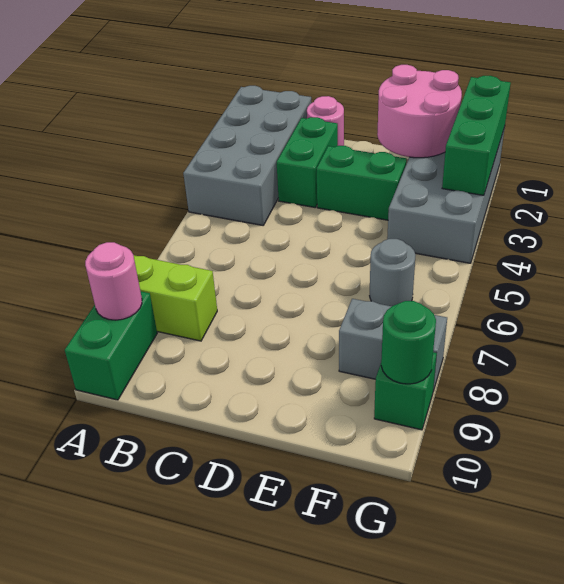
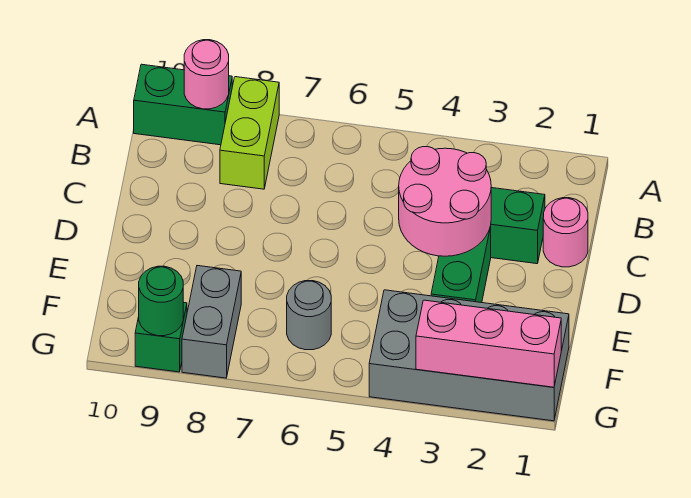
grey brick A1:B4 level 1 -> none
pink round brick E1:F2 level 2 -> pink round brick C3:D4 level 2
green brick G1:G3 level 2 -> pink brick G1:G3 level 2

